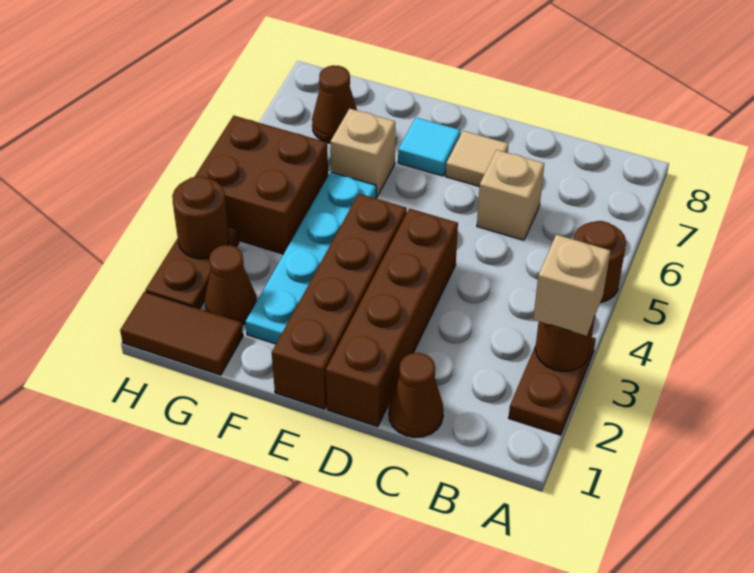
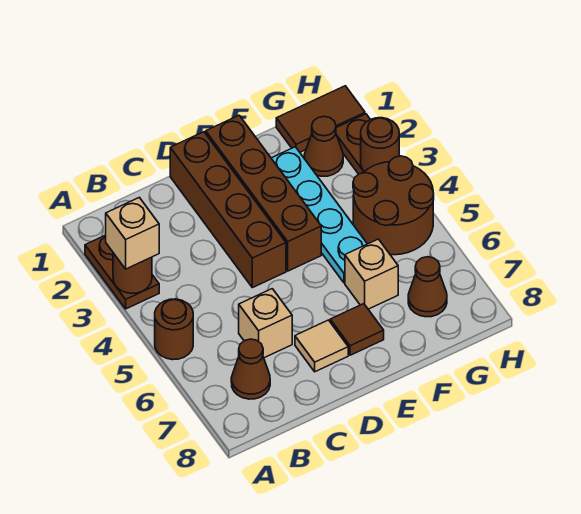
brown cone C1 level 1 -> brown cone B7 level 1
cyan tile E7 level 1 -> brown tile E7 level 1
brown brick G4:H5 level 1 -> brown round brick G4:H5 level 1

